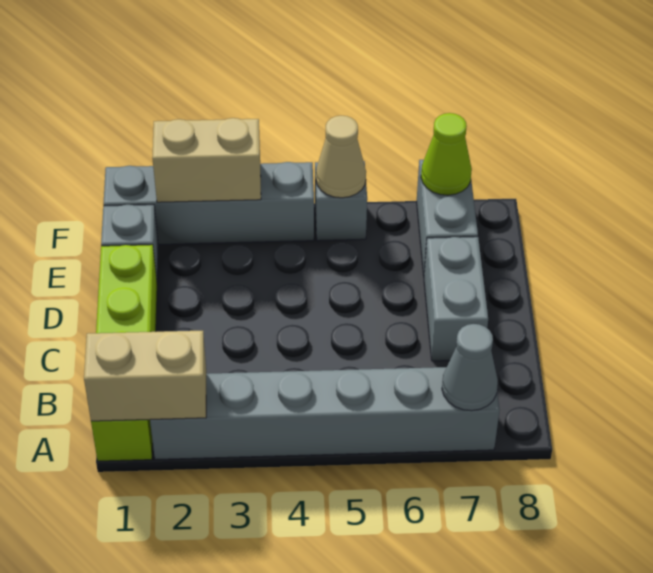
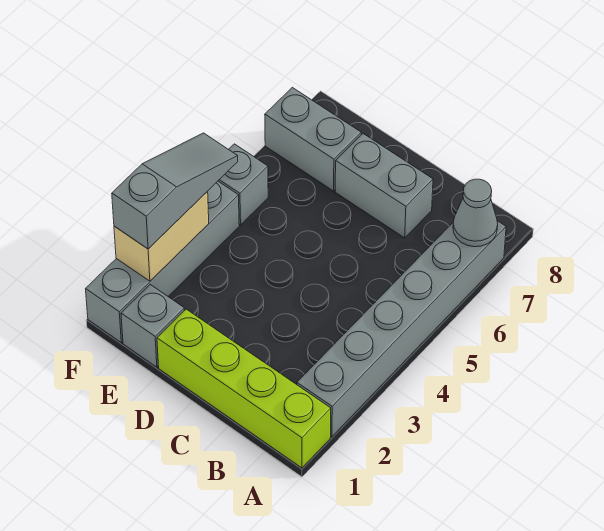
tan brick A1:A2 level 2 -> none
none -> grey slope F2:F4 level 3 top 2
tan cone F5 level 2 -> none
lime cone F7 level 2 -> none

